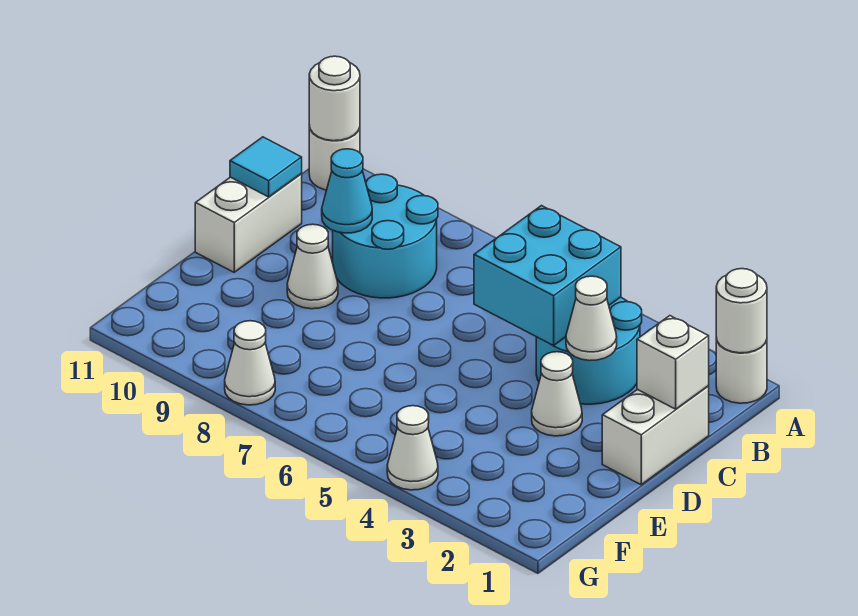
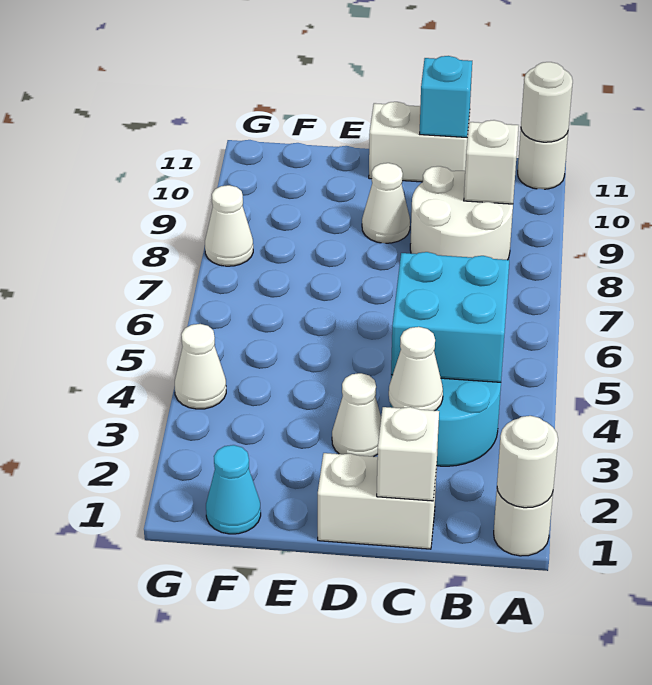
cyan round brick B8:C9 level 1 -> white round brick B8:C9 level 1
none -> white brick B9 level 2
cyan cone C9 level 2 -> cyan cone F1 level 1
cyan tile C11 level 2 -> cyan brick C11 level 2

